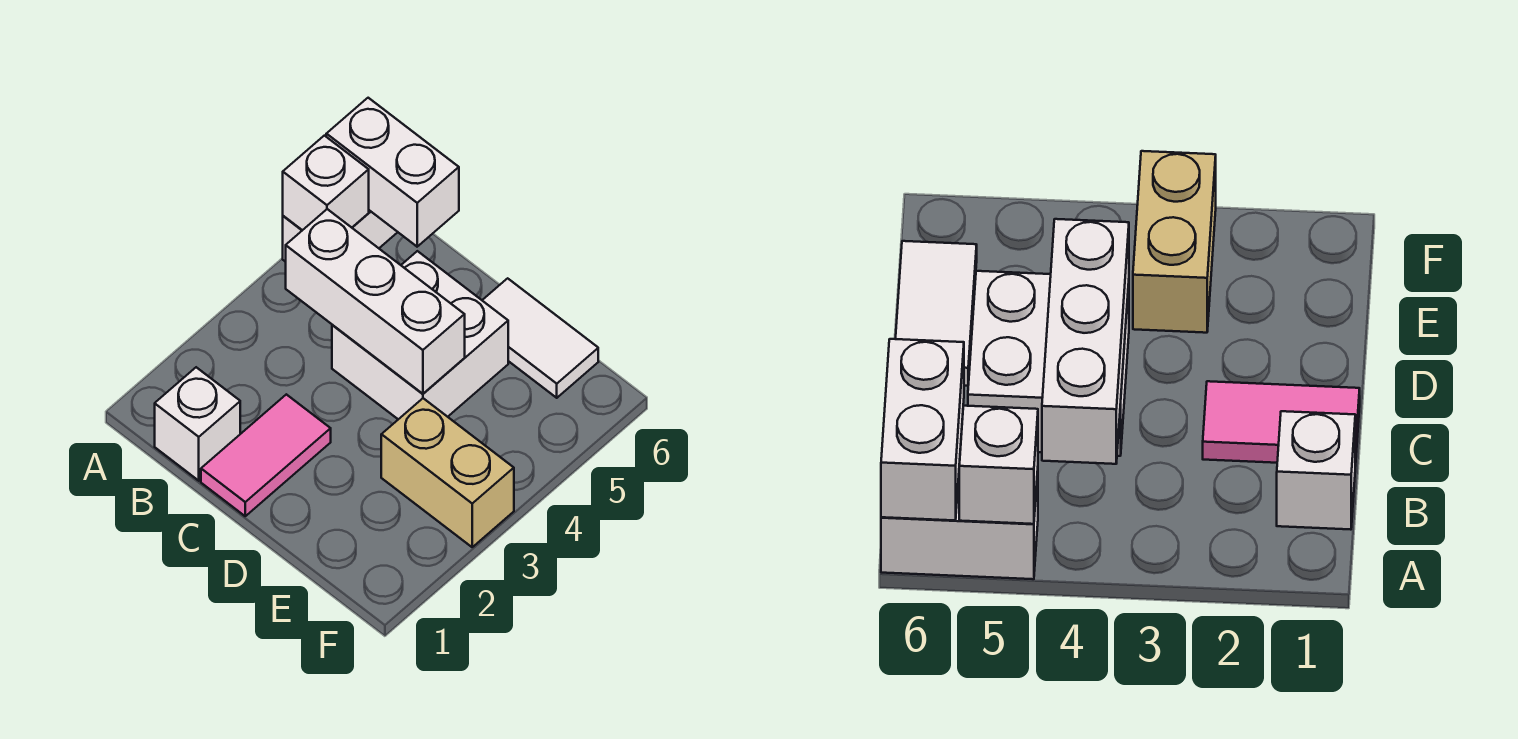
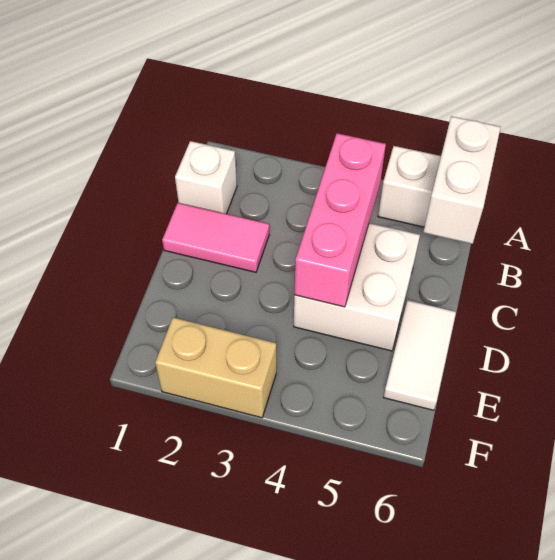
white brick A5 level 2 -> none
white brick B4:D4 level 2 -> pink brick B4:D4 level 2
tan brick E3:F3 level 1 -> tan brick F2:F3 level 1

